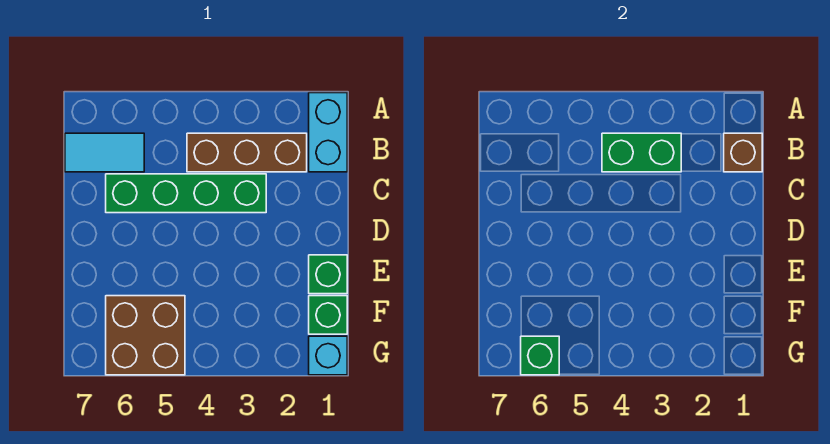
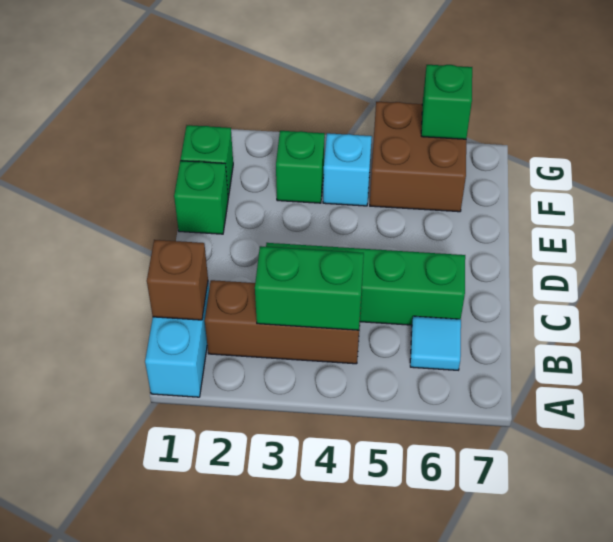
cyan tile B6:B7 level 1 -> cyan tile B6 level 1
none -> green brick F3 level 1
cyan brick G1 level 1 -> cyan brick F4 level 1

